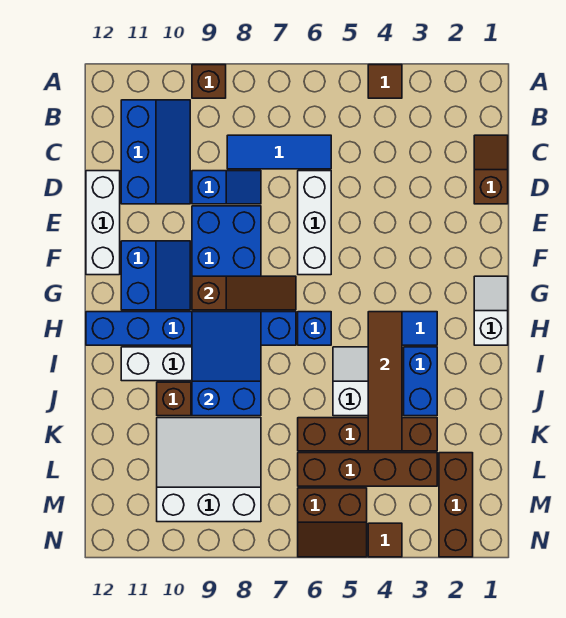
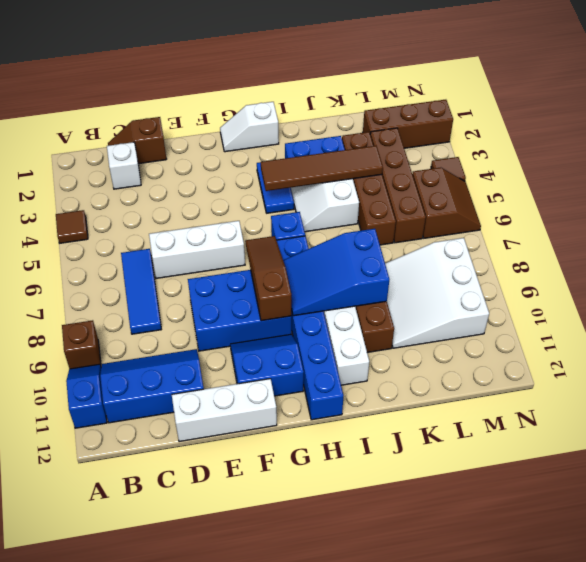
none -> white brick C2 level 1
blue slope D8:D9 level 1 top 9 -> blue slope A10:A11 level 1 top 11

